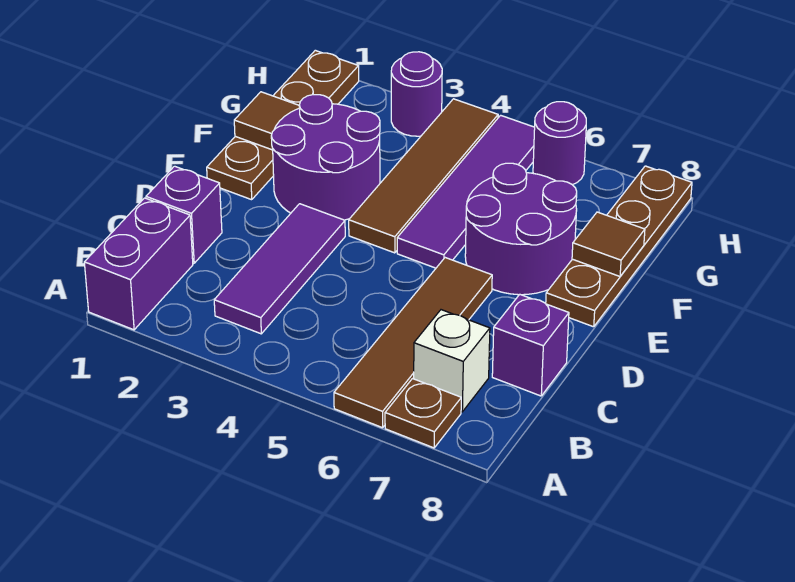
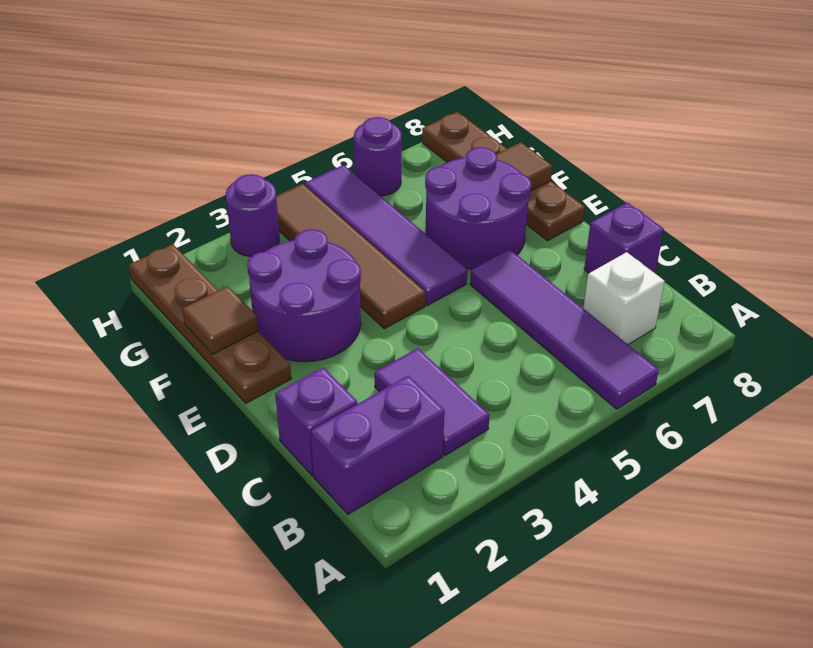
purple brick A1:B1 level 1 -> purple brick B1:B2 level 1
brown tile A6:D6 level 1 -> purple tile A6:D6 level 1
brown plate A7 level 1 -> none
purple tile B3:D3 level 1 -> purple tile B3:C3 level 1

